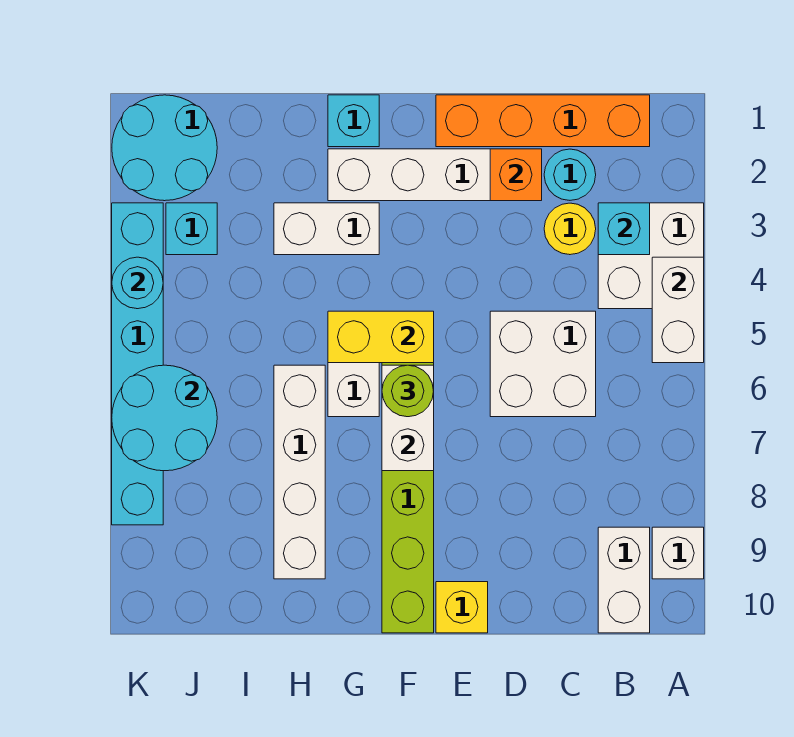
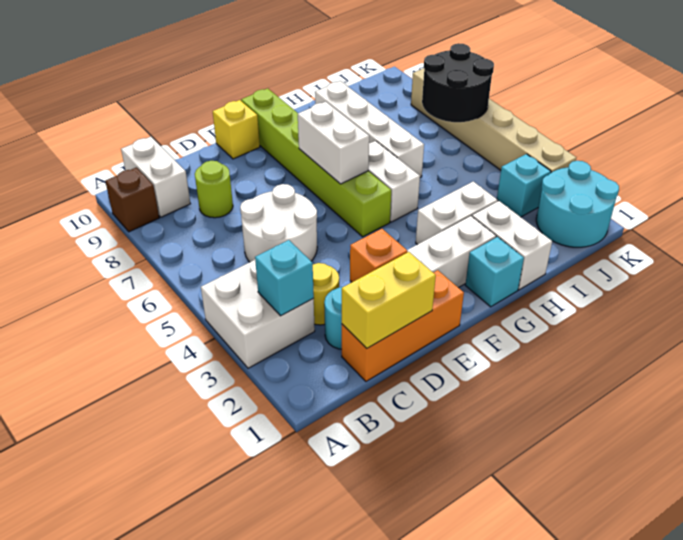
white brick A4:A5 level 2 -> white brick H1:H2 level 1
white brick A9 level 1 -> brown brick A9 level 1
orange brick B1:E1 level 1 -> orange brick C1:E1 level 1
white brick C5:D6 level 1 -> white round brick C5:D6 level 1
yellow brick F5:G5 level 2 -> yellow brick C1:D1 level 2
lime round brick F6 level 3 -> lime round brick C8 level 1
cyan round brick J6:K7 level 2 -> black round brick J6:K7 level 2
cyan brick K3:K8 level 1 -> tan brick K3:K8 level 1
cyan round brick K4 level 2 -> none

